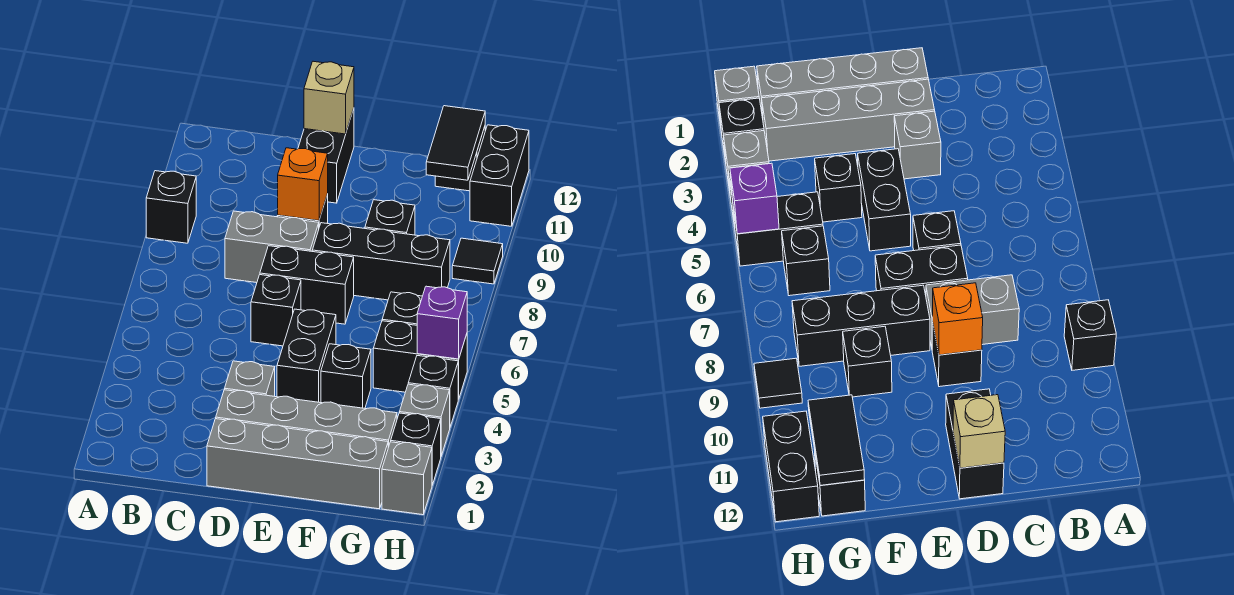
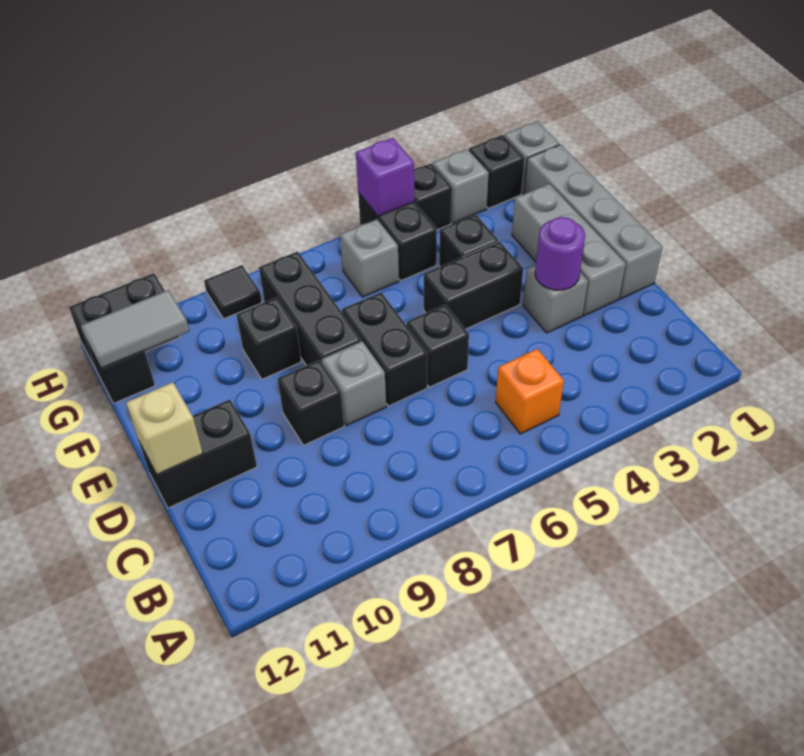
black brick A9 level 1 -> none
grey brick C8:D8 level 1 -> grey brick D8 level 1
grey brick D2:G2 level 1 -> grey brick D2:F2 level 1
none -> purple round brick D3 level 2
orange brick D9 level 2 -> orange brick B5 level 1
black brick G6 level 1 -> grey brick G6 level 1
black tile G11:G12 level 2 -> grey tile G11:G12 level 2

